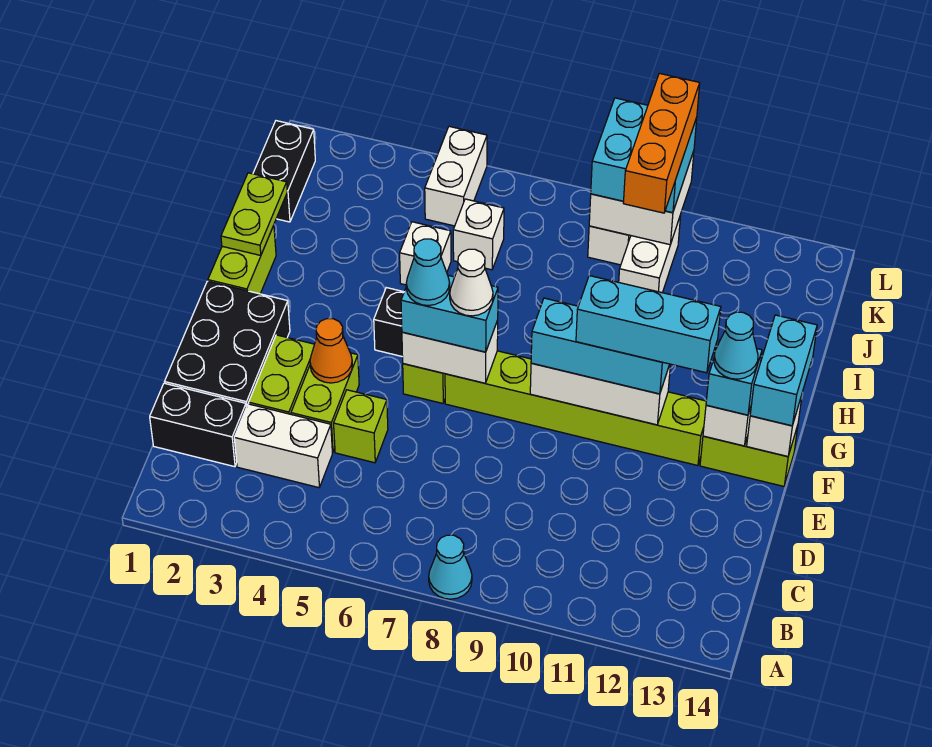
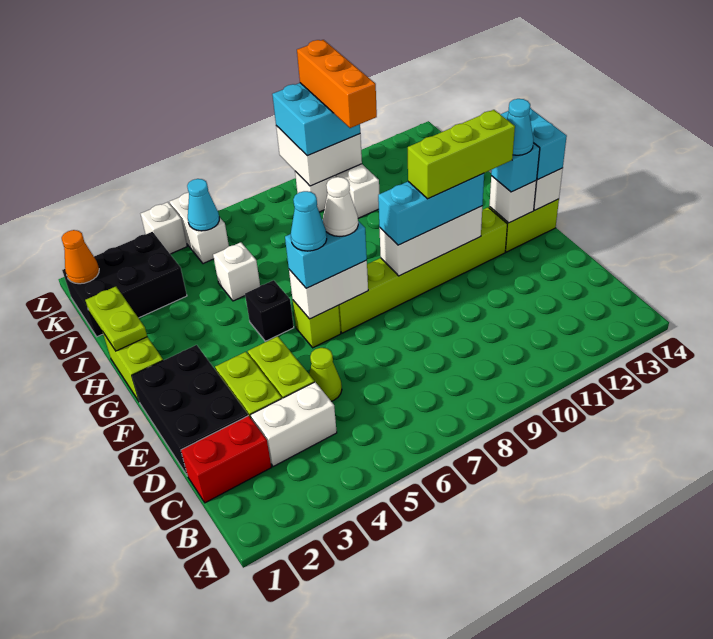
cyan cone A8 level 1 -> cyan cone K5 level 2
black brick C1:C2 level 1 -> red brick C1:C2 level 1
lime brick D5 level 1 -> lime cone D5 level 1
orange cone E4 level 2 -> orange cone K1 level 2
cyan brick F10:F12 level 4 -> lime brick F10:F12 level 4
black brick J1:K1 level 1 -> black brick J1:K3 level 1
white brick J6 level 1 -> white brick L4 level 1

